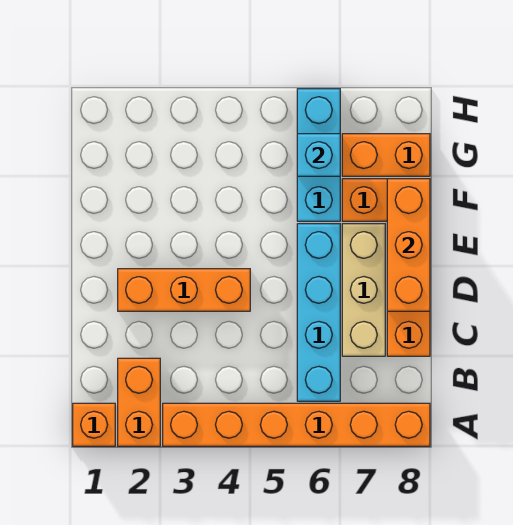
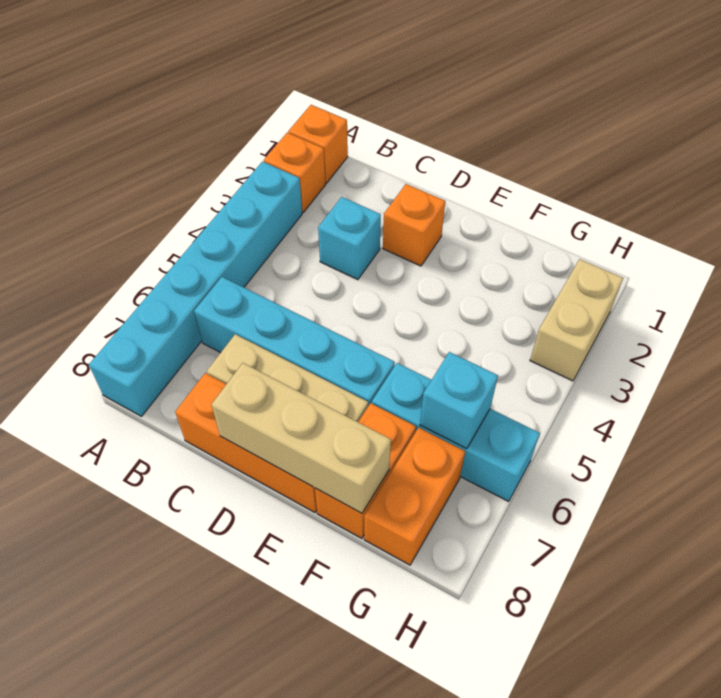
orange brick A2:B2 level 1 -> orange brick A2 level 1
orange brick A3:A8 level 1 -> cyan brick A3:A8 level 1
none -> cyan brick C3 level 1
orange brick D2:D4 level 1 -> orange brick D2 level 1
orange brick D8:F8 level 2 -> tan brick D8:F8 level 2
none -> tan brick H2:H3 level 1

